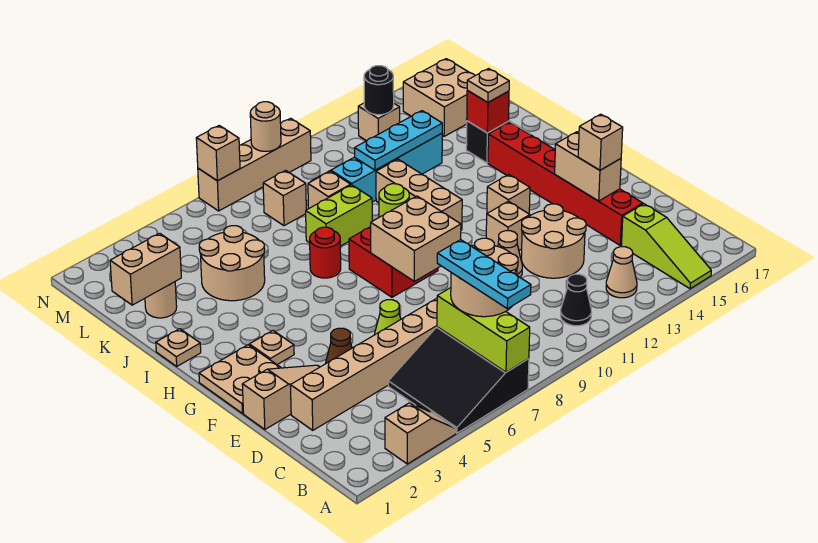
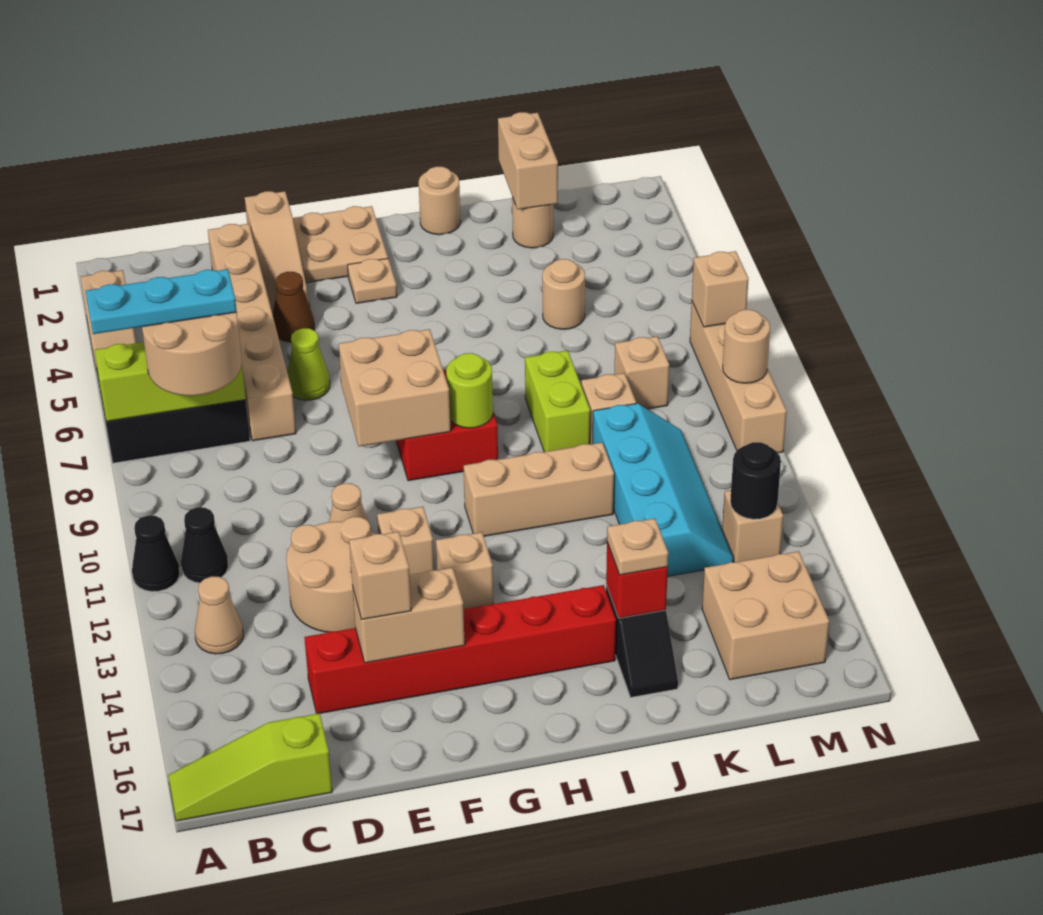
none -> black cone A11 level 1
lime slope A15:C15 level 1 top C -> lime slope A17:C17 level 1 top C
tan plate I1 level 1 -> tan round brick I1 level 1
red round brick I7 level 1 -> none
tan round brick J4:K5 level 1 -> tan round brick K5 level 1
cyan plate K11:K13 level 2 -> none

